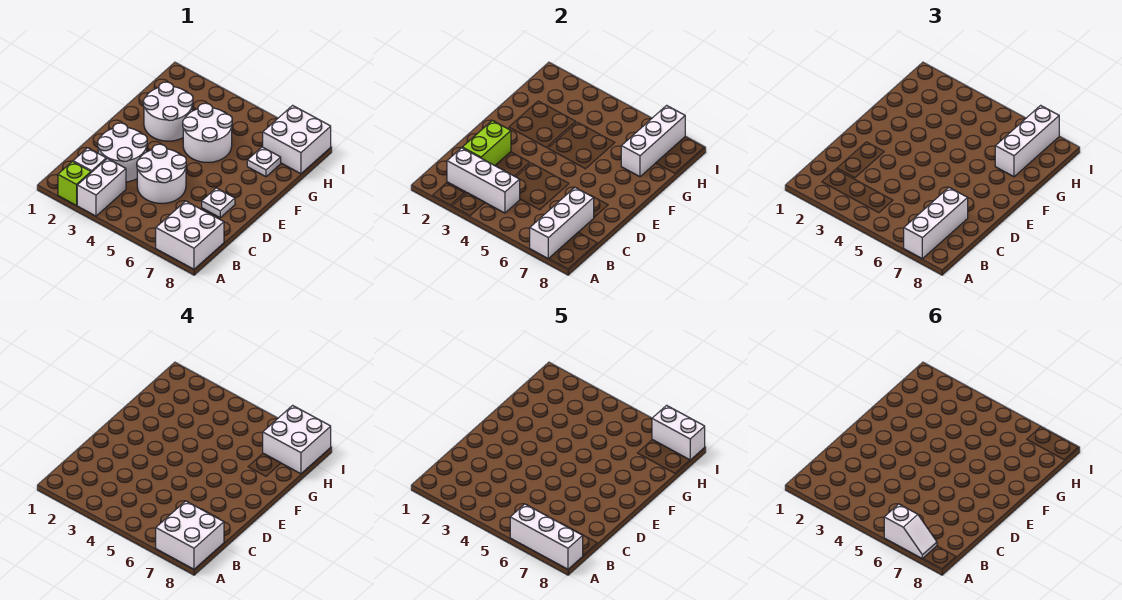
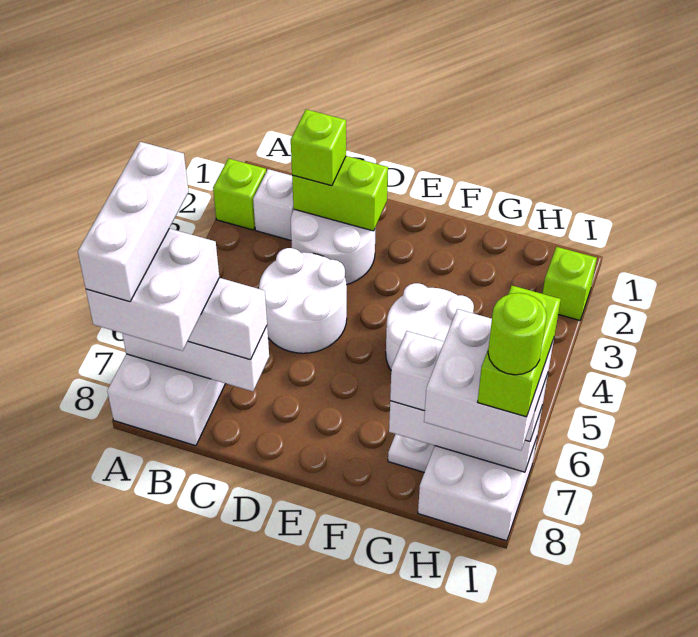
white brick A3:B3 level 1 -> none
white slope A6:A7 level 6 top 6 -> none
white brick B2:B4 level 2 -> none
none -> lime brick C2 level 3
white plate D7 level 1 -> none
white round brick F2:G3 level 1 -> none
none -> lime brick I2 level 1
white brick I7:I8 level 5 -> lime brick I7:I8 level 5
none -> lime round brick I8 level 6

